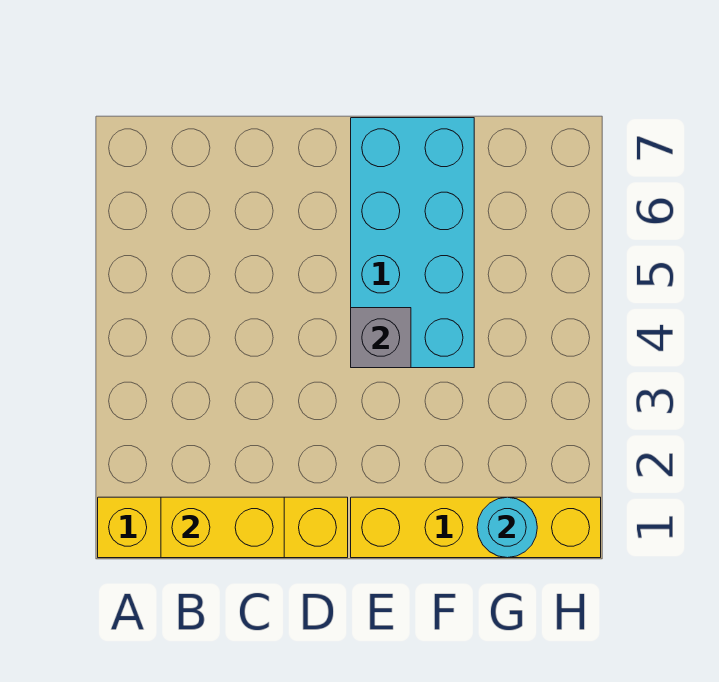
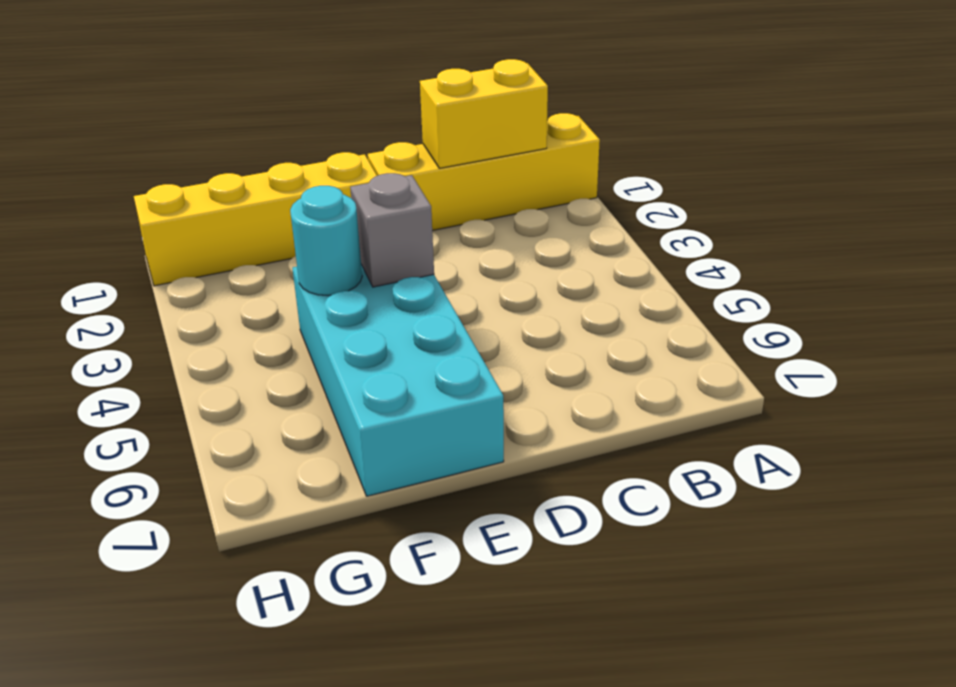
cyan round brick G1 level 2 -> cyan round brick F4 level 2

